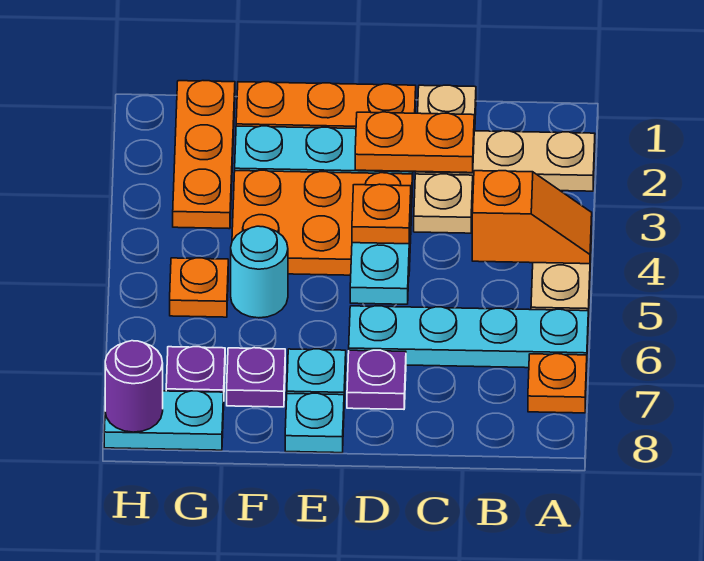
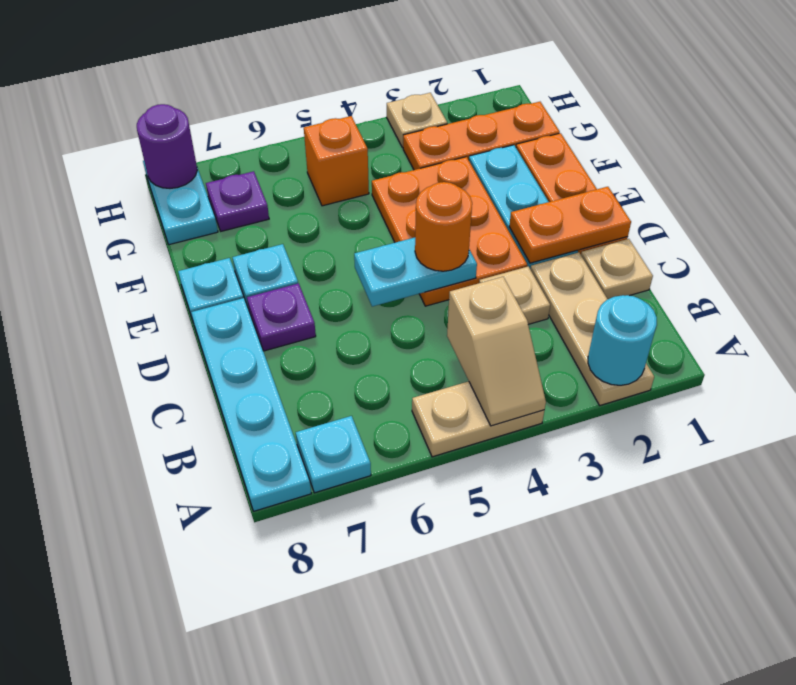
orange slope A4:B4 level 2 top B -> tan slope A4:B4 level 2 top B
cyan plate A6:D6 level 1 -> cyan plate A8:D8 level 1
orange plate A7 level 1 -> cyan plate A7 level 1
orange plate C2:D2 level 2 -> orange plate D1:D2 level 2
orange plate D4 level 3 -> orange round brick D4 level 3
cyan round brick F5 level 1 -> cyan round brick A2 level 2
purple plate F7 level 1 -> none
orange plate G5 level 1 -> orange brick G5 level 1
none -> tan plate H3 level 1

